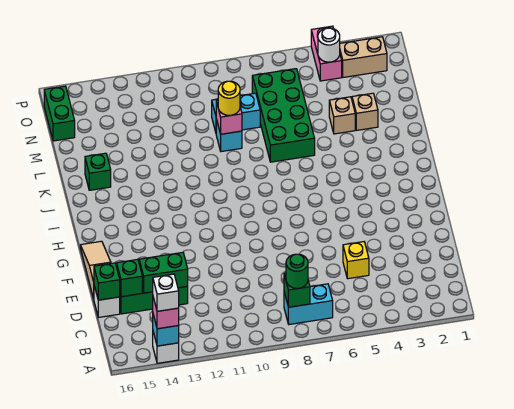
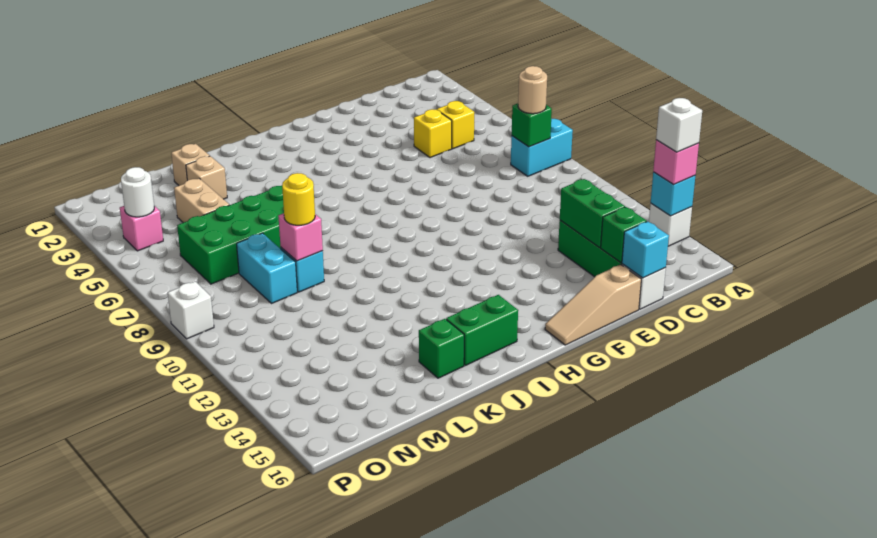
cyan brick B7:B8 level 1 -> cyan brick A8:B8 level 1
green round brick B8 level 3 -> tan round brick B8 level 3
none -> yellow brick C5 level 1
green brick D16 level 2 -> cyan brick D16 level 2
tan brick L4 level 1 -> tan brick L2 level 1
green brick N16:O16 level 1 -> green brick I15:J15 level 1
tan brick O2:O3 level 1 -> tan brick M4:M5 level 1
pink brick O4:P4 level 1 -> pink brick O4 level 1
none -> white brick P9 level 1

